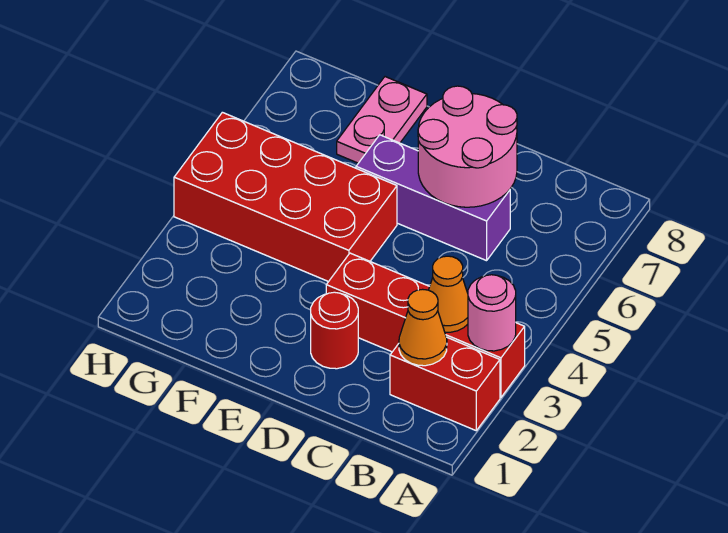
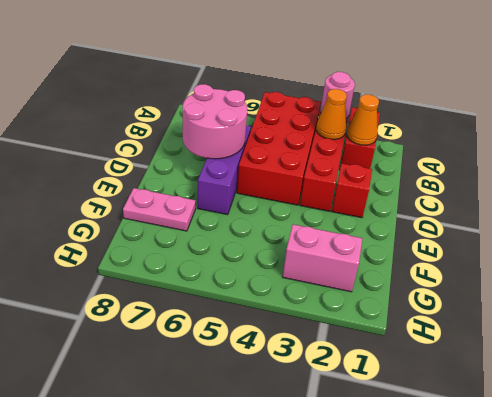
red round brick D2 level 1 -> red brick D2 level 1
red brick E4:H5 level 1 -> red brick A4:D5 level 1
none -> pink brick G2:G3 level 1

